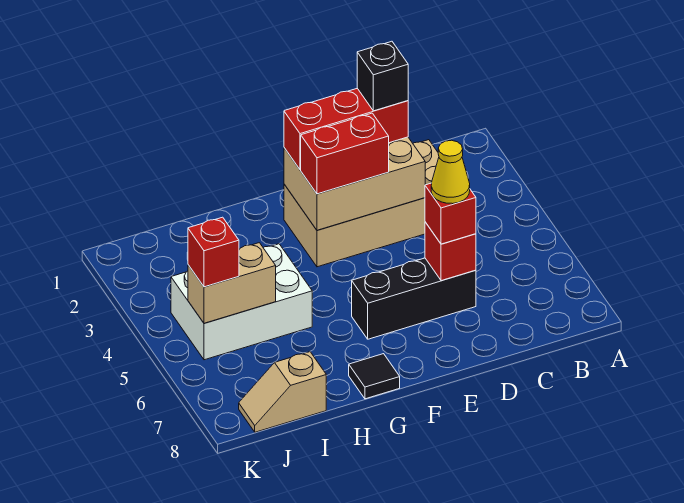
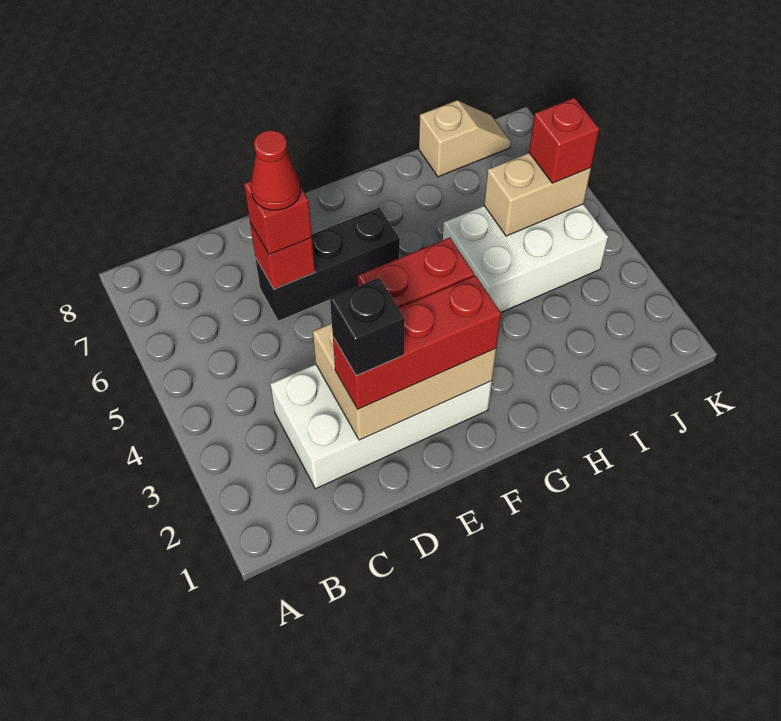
tan brick C2:F3 level 1 -> white brick C2:F3 level 1
yellow cone D6 level 4 -> red cone D6 level 4
black tile G8 level 1 -> none

